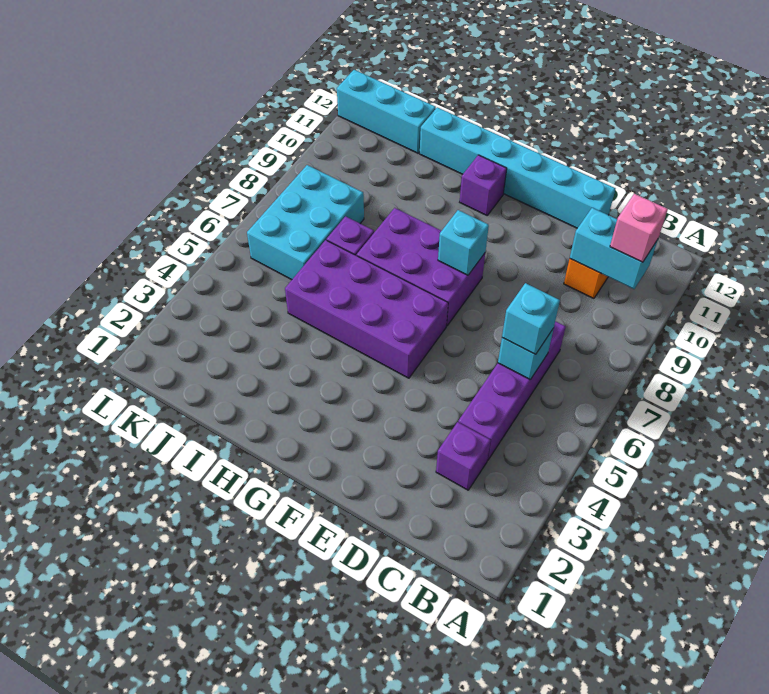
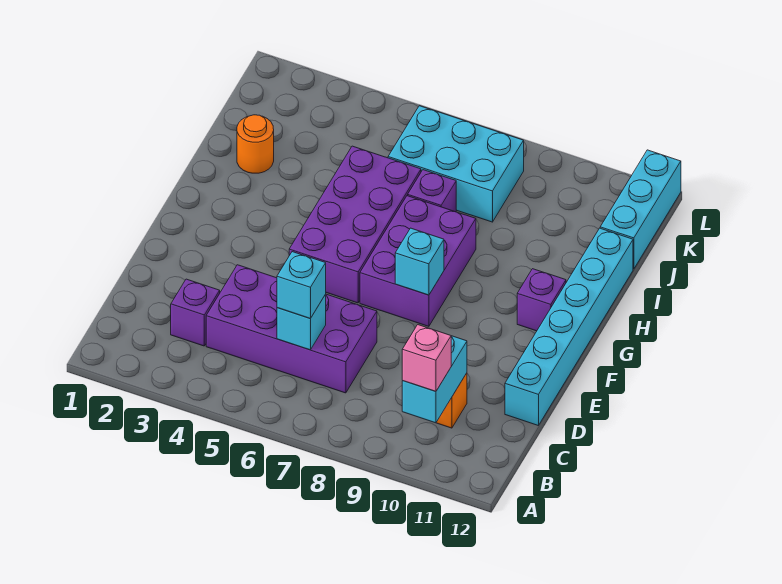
purple brick C4:C7 level 1 -> purple brick C4:D7 level 1
none -> orange round brick I2 level 1

